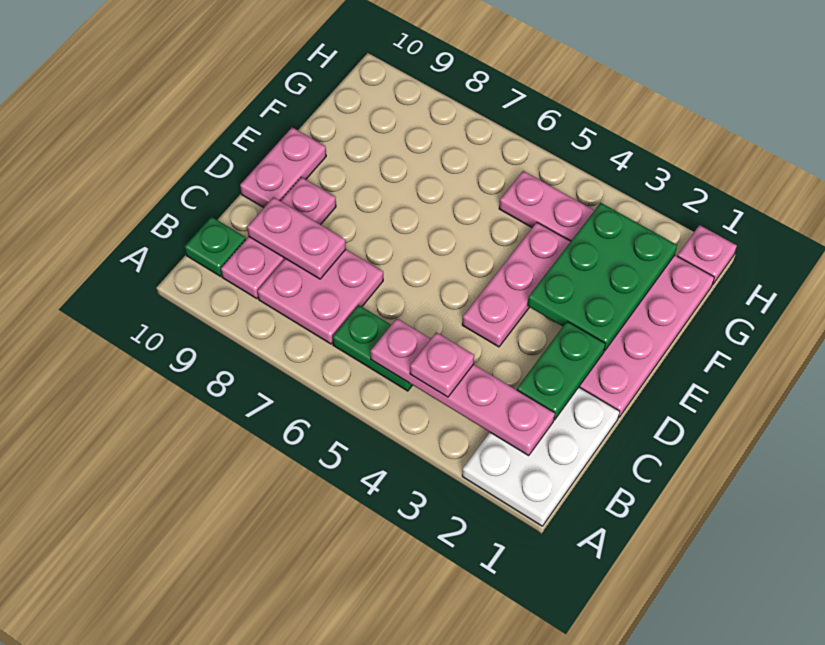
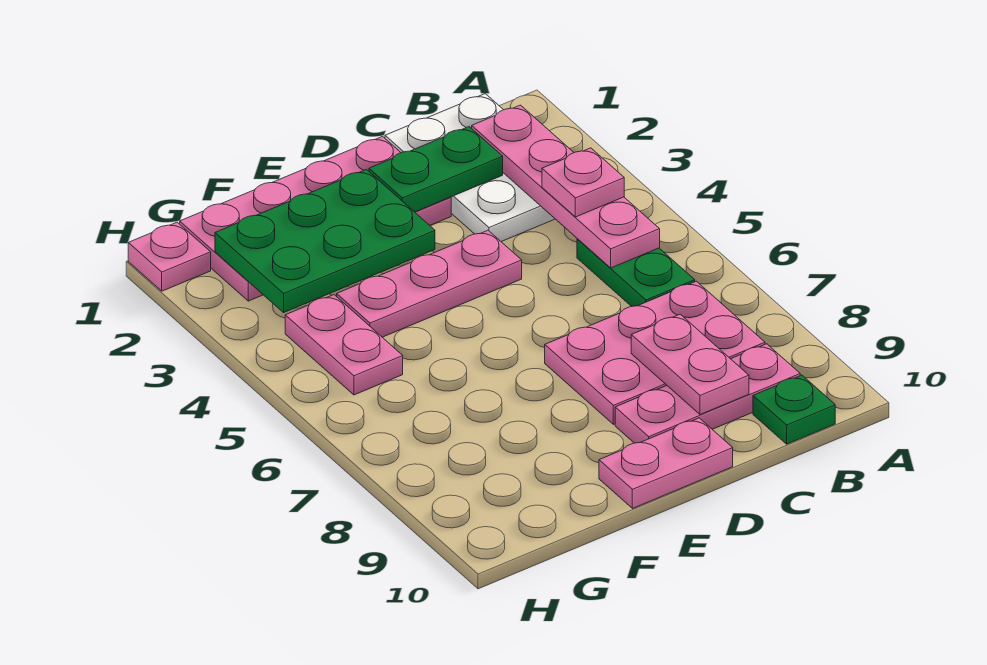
white plate A1:C2 level 1 -> white plate B1:C3 level 1
pink plate B7:C8 level 1 -> pink plate B7:D8 level 1

